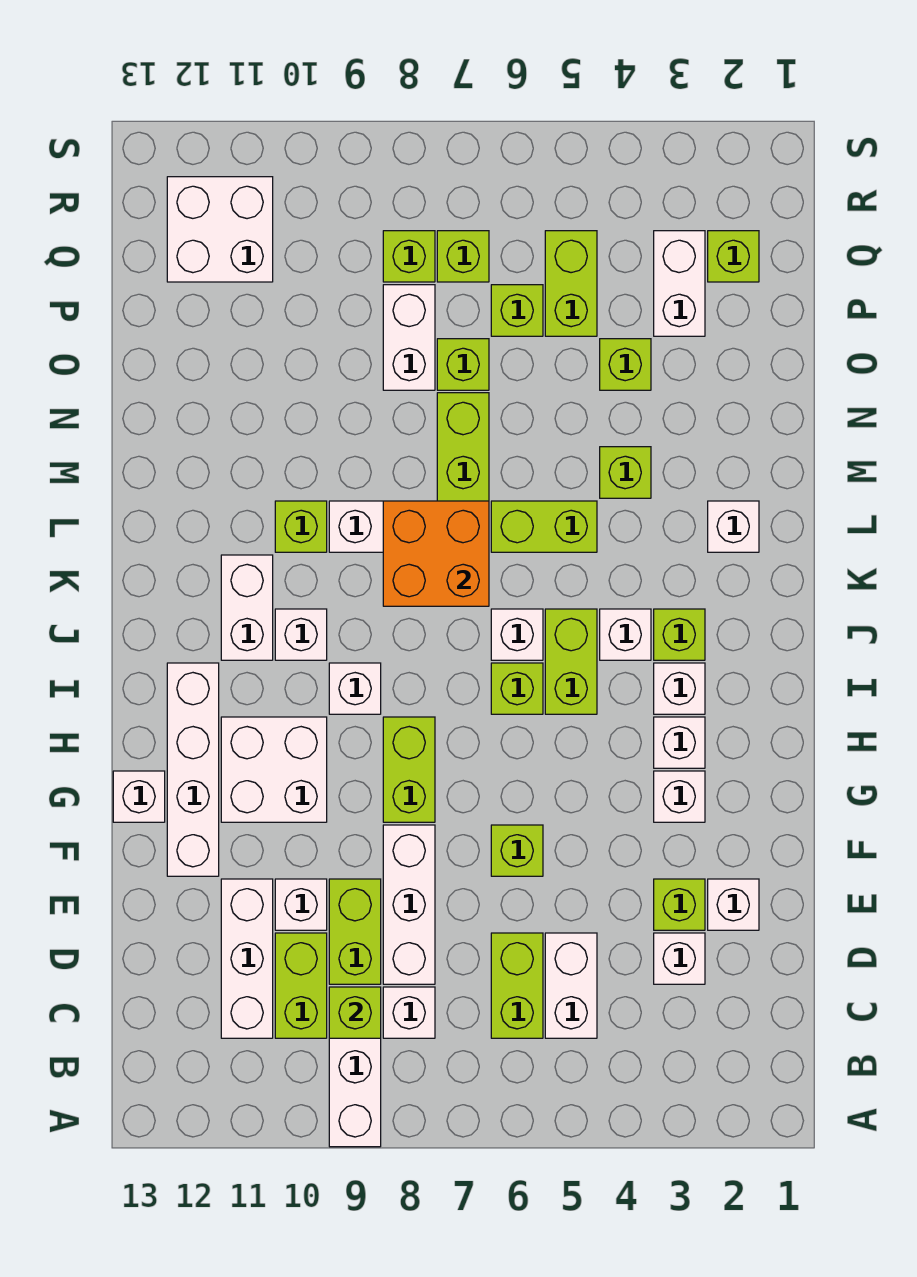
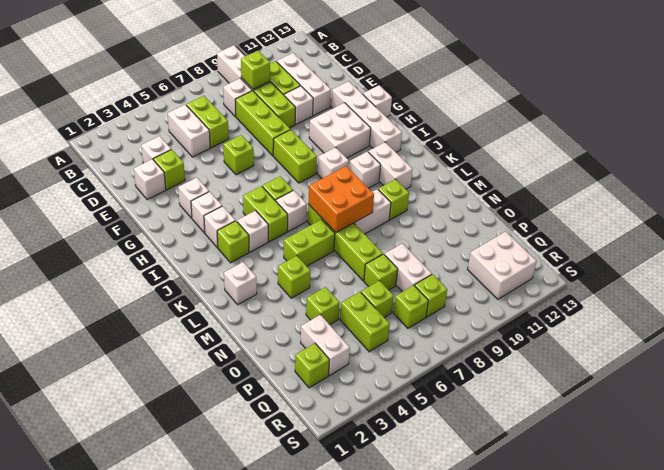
white brick D8:F8 level 1 -> lime brick D8:F8 level 1

